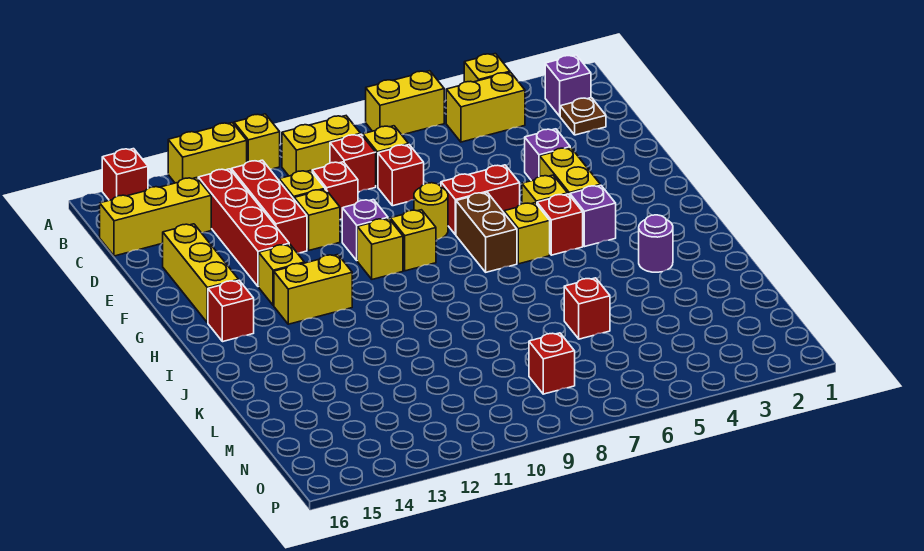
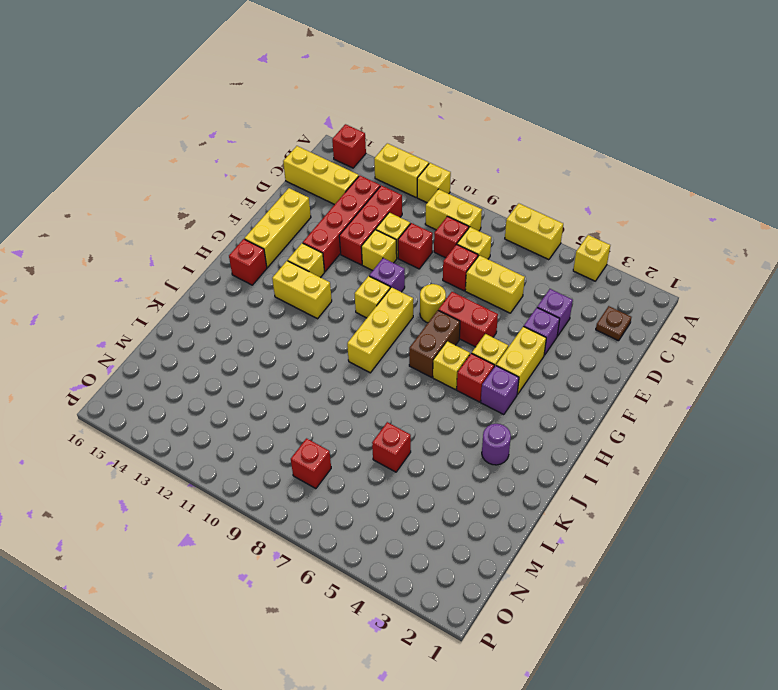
purple brick B2 level 1 -> purple brick D4 level 1
yellow brick B4:B5 level 1 -> yellow brick D6:D7 level 1
yellow brick G9 level 1 -> yellow brick G9:I9 level 1

